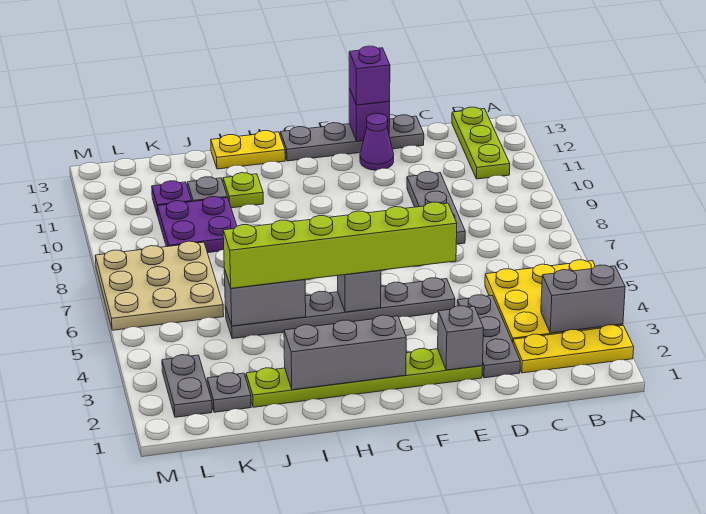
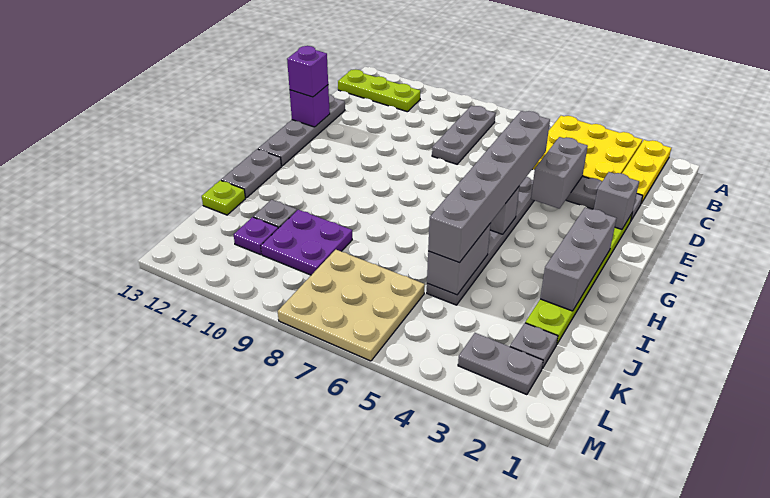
grey brick A3:B3 level 2 -> grey brick D4:E4 level 2
grey plate D8:D10 level 1 -> grey plate B8:D8 level 1
lime brick E5:J5 level 3 -> grey brick E5:J5 level 3
purple cone E12 level 1 -> none
yellow plate H13:I13 level 1 -> grey plate H13:I13 level 1
lime plate I11 level 1 -> lime plate J13 level 1

